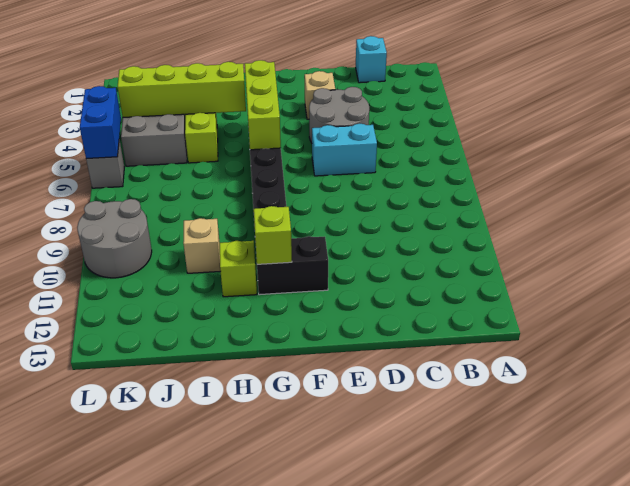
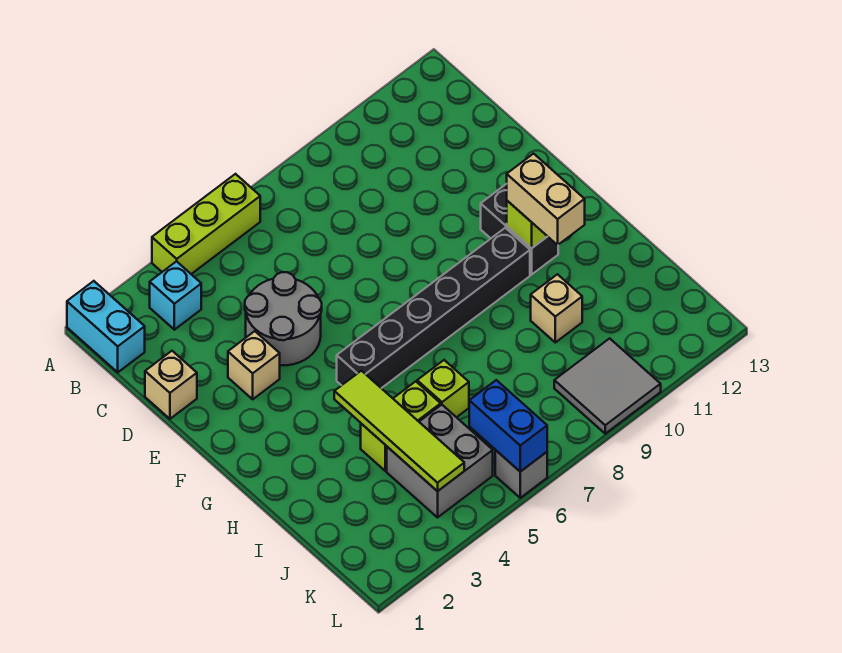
cyan brick C1 level 1 -> cyan brick B3 level 1
none -> tan brick D1 level 1
cyan brick D6:E6 level 1 -> cyan brick A1:B1 level 1
lime brick G4:G6 level 2 -> lime brick A4:A6 level 1
none -> tan brick G11:H11 level 3
lime brick H4:K4 level 2 -> lime tile H4:K4 level 2
lime brick H11 level 1 -> lime brick I6 level 1
grey round brick K9:L10 level 1 -> grey tile K9:L10 level 1
blue brick L5:L6 level 2 -> blue brick K6:L6 level 2

